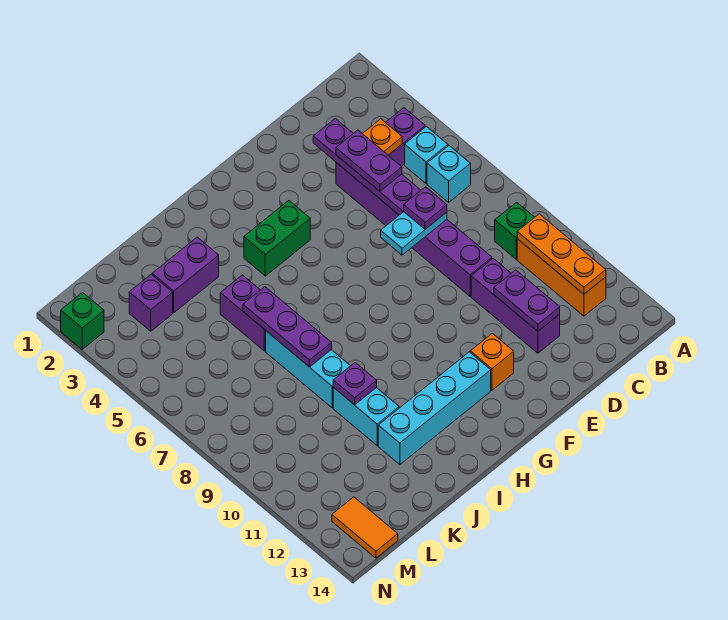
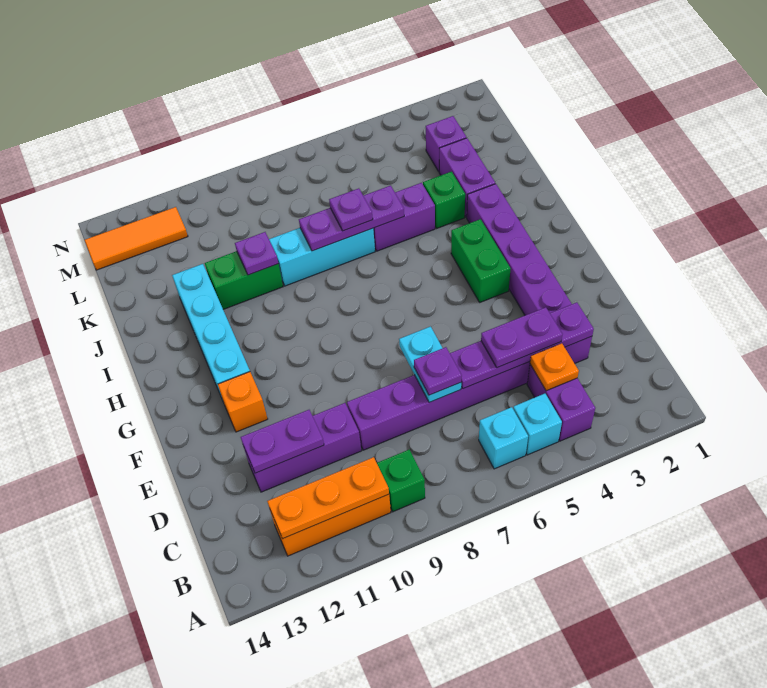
none -> purple brick D3:I3 level 1
none -> purple plate J7 level 3
cyan brick J10:J11 level 1 -> green brick J10:J11 level 1
orange tile M13:M14 level 1 -> orange tile M12:M14 level 1
green brick N2 level 1 -> green brick J4 level 1

